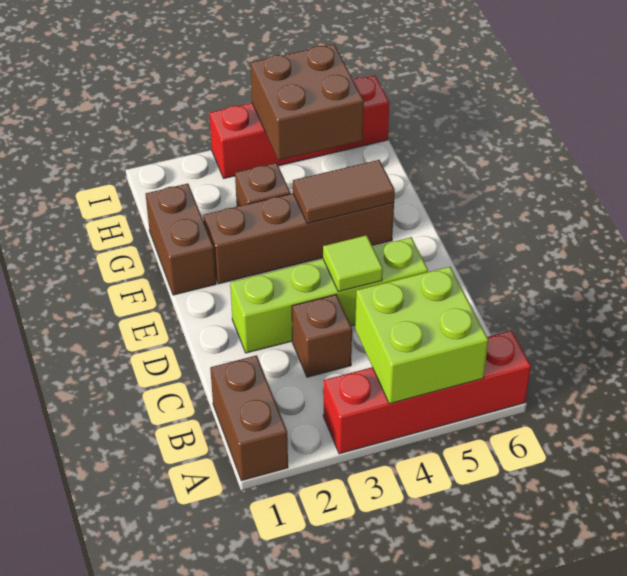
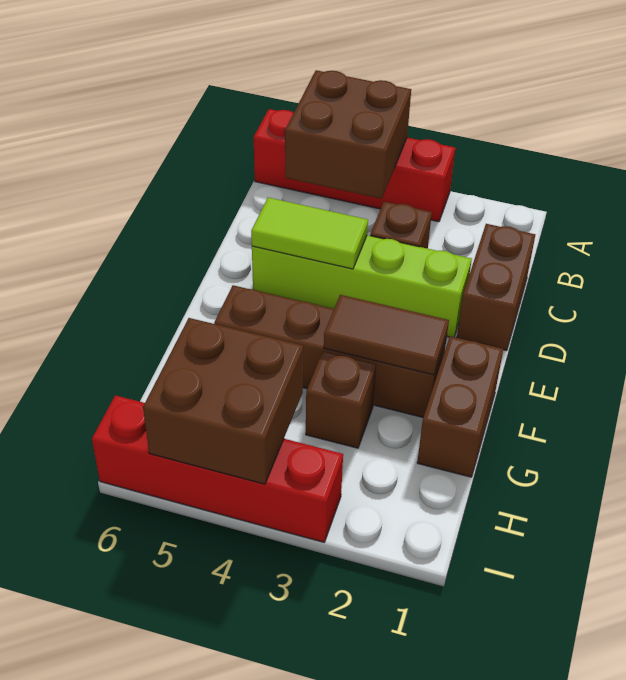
brown brick A1:B1 level 1 -> brown brick C1:D1 level 1
lime brick A4:B5 level 2 -> brown brick A4:B5 level 2
lime tile D4 level 2 -> lime tile D4:D5 level 2
brown tile F4:F5 level 2 -> brown tile F2:F3 level 2

